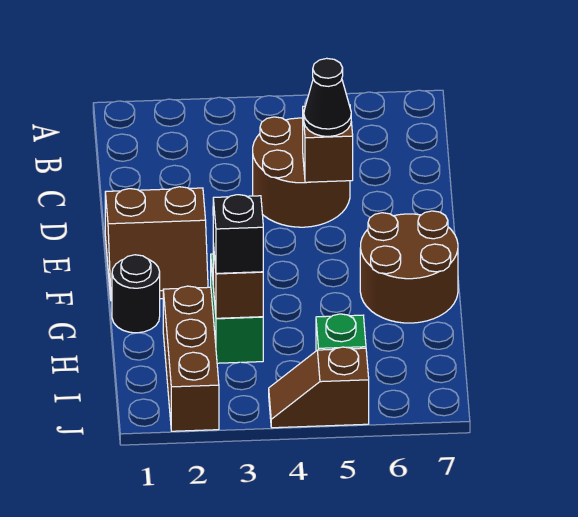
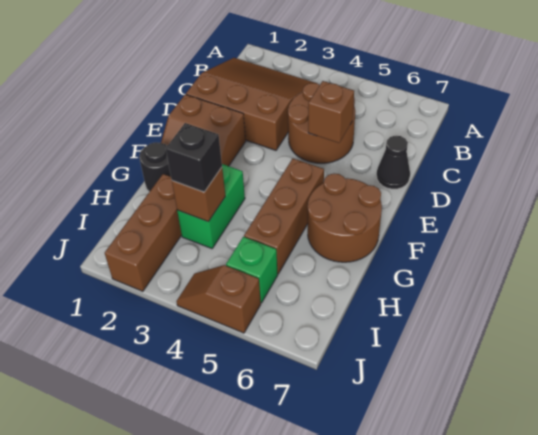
none -> brown slope B1:D3 level 1 top D
black cone D5 level 3 -> black cone D7 level 1
none -> brown brick F5:H5 level 1

